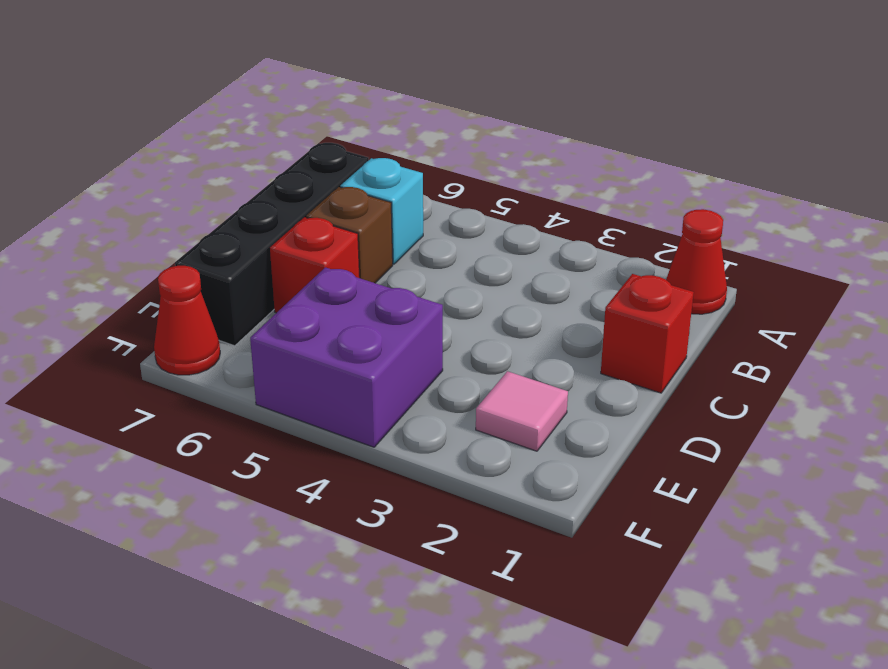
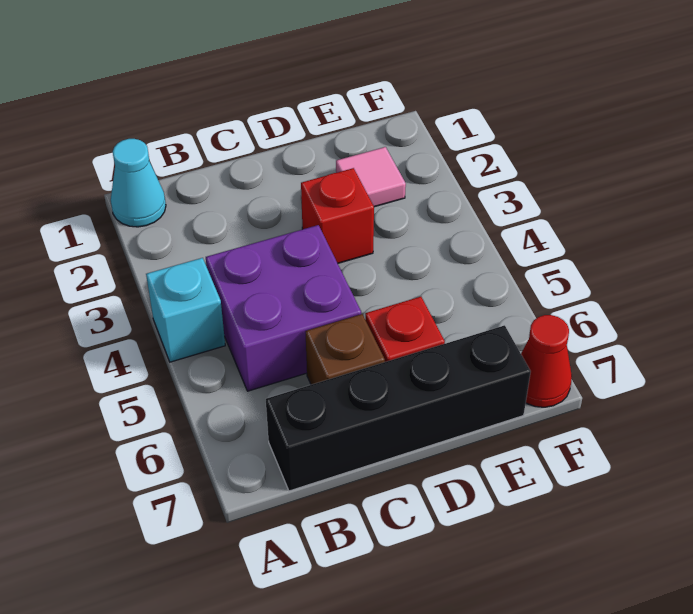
red cone A1 level 1 -> cyan cone A1 level 1
cyan brick B6 level 1 -> cyan brick A4 level 1
red brick C1 level 1 -> red brick D3 level 1
purple brick E4:F5 level 1 -> purple brick B4:C5 level 1

